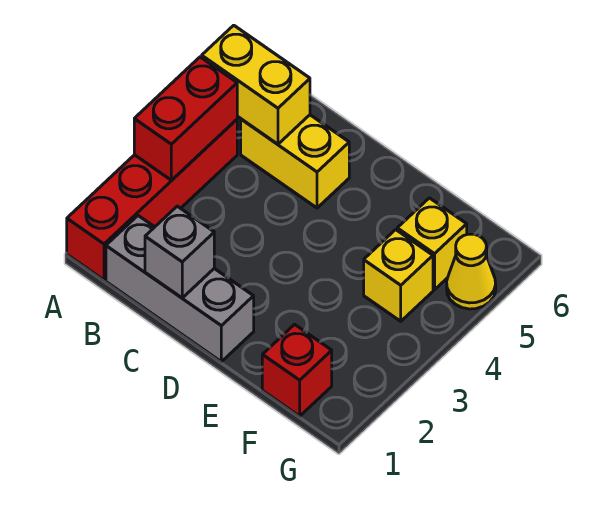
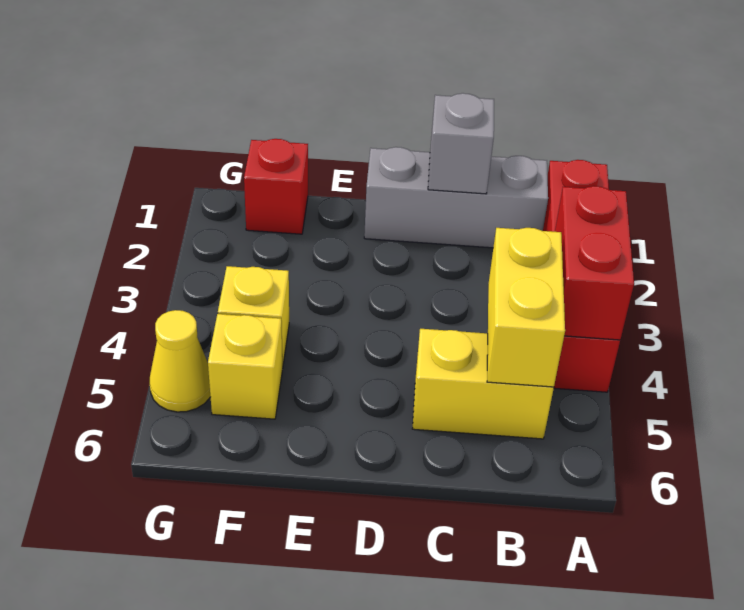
yellow brick A5:B5 level 2 -> yellow brick B4:B5 level 2

